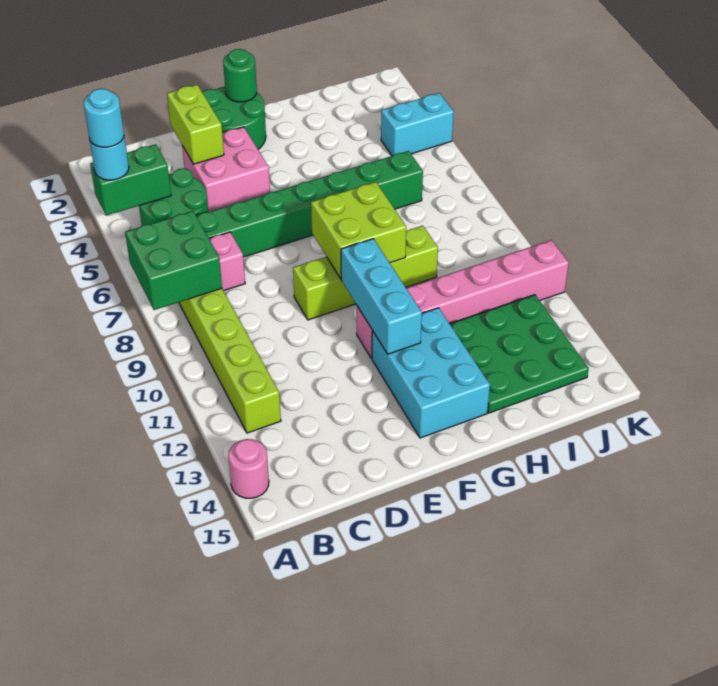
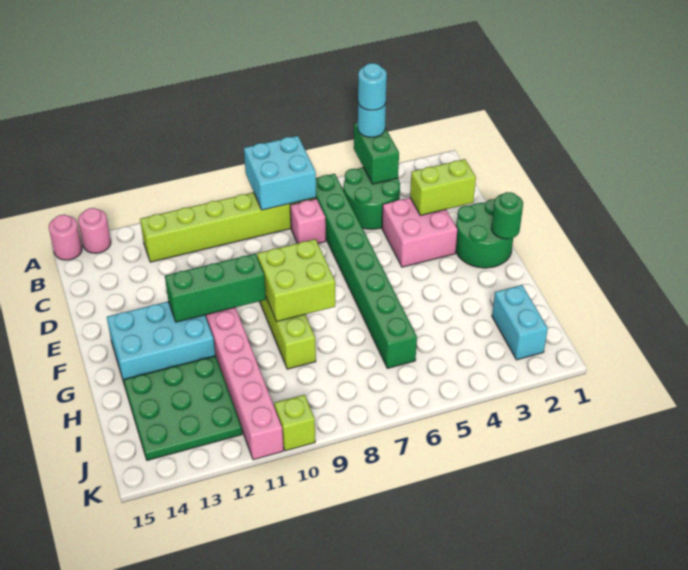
green brick A7:B8 level 2 -> cyan brick A7:B8 level 2
none -> pink round brick A15 level 1
cyan brick F10:F12 level 2 -> green brick F10:F12 level 2
cyan brick J4:K4 level 1 -> cyan brick I2:J2 level 1
none -> lime brick K10 level 1

